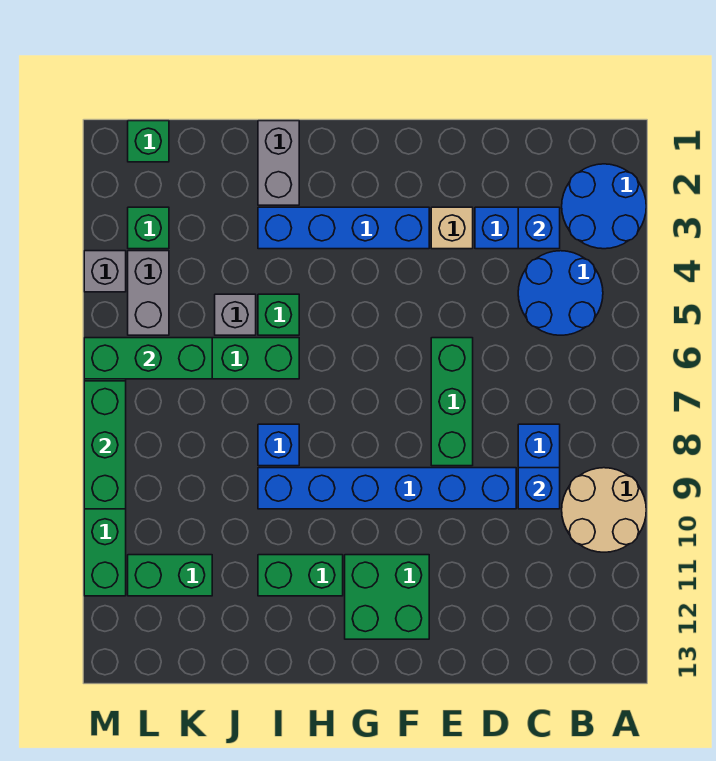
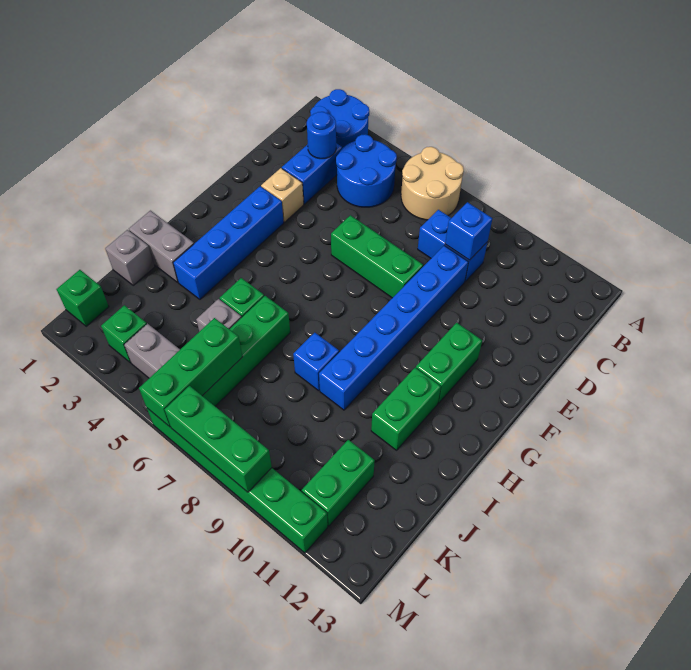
tan round brick A9:B10 level 1 -> tan round brick A6:B7 level 1
blue brick C3 level 2 -> blue round brick C3 level 2
green brick F11:G12 level 1 -> green brick F11:G11 level 1
grey brick M4 level 1 -> grey brick J1 level 1

